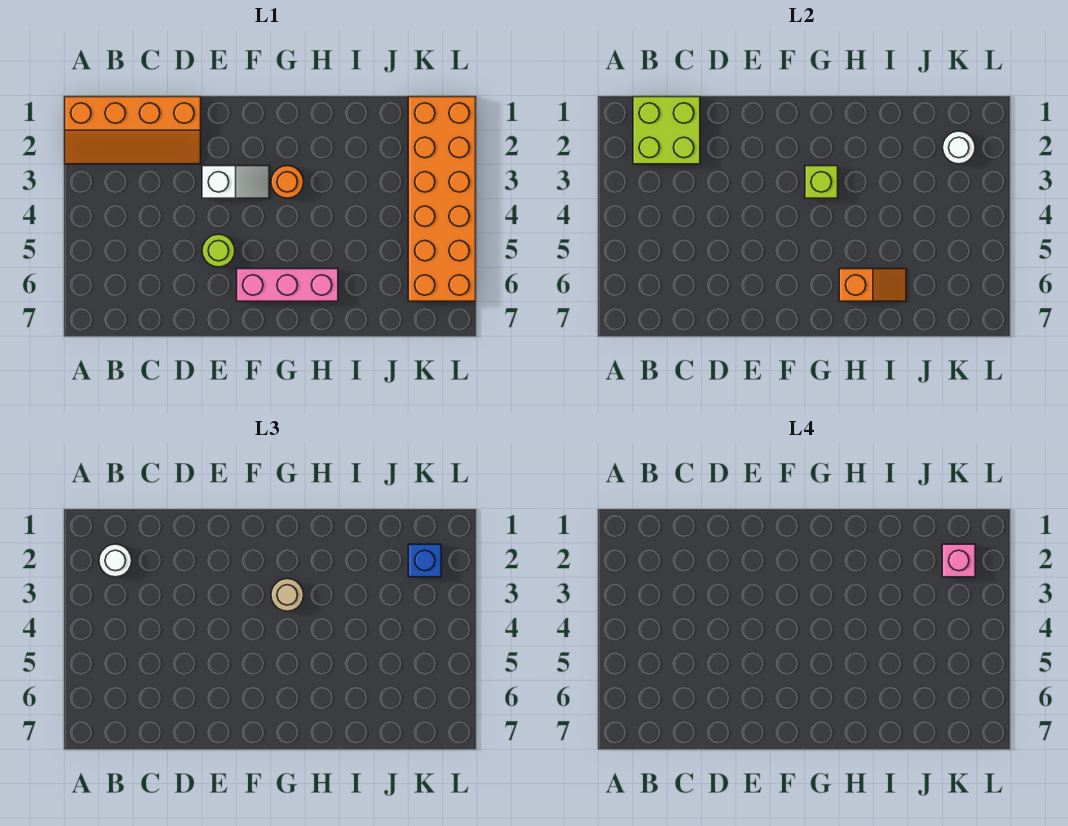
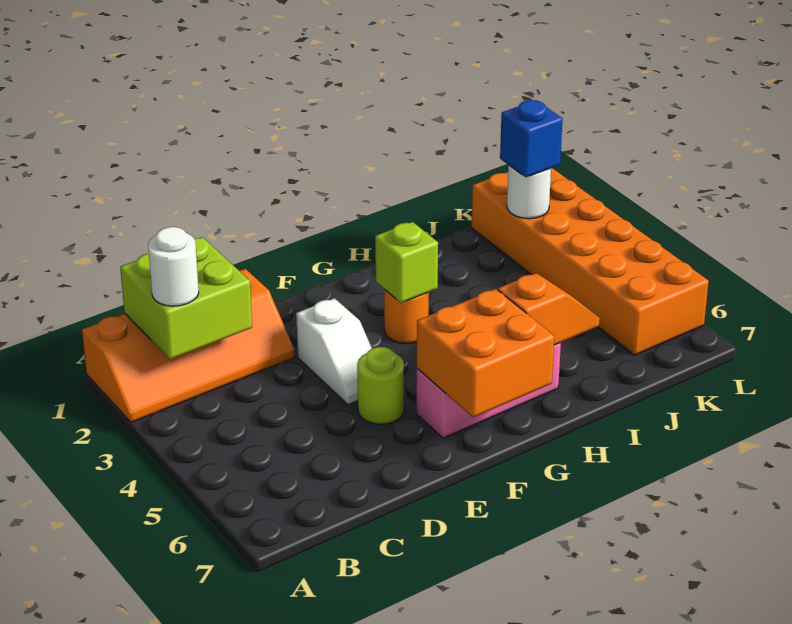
white slope E3:F3 level 1 top E -> white slope E3:E4 level 1 top 3
none -> orange brick F6:G7 level 2
tan round brick G3 level 3 -> none
pink brick K2 level 4 -> none

